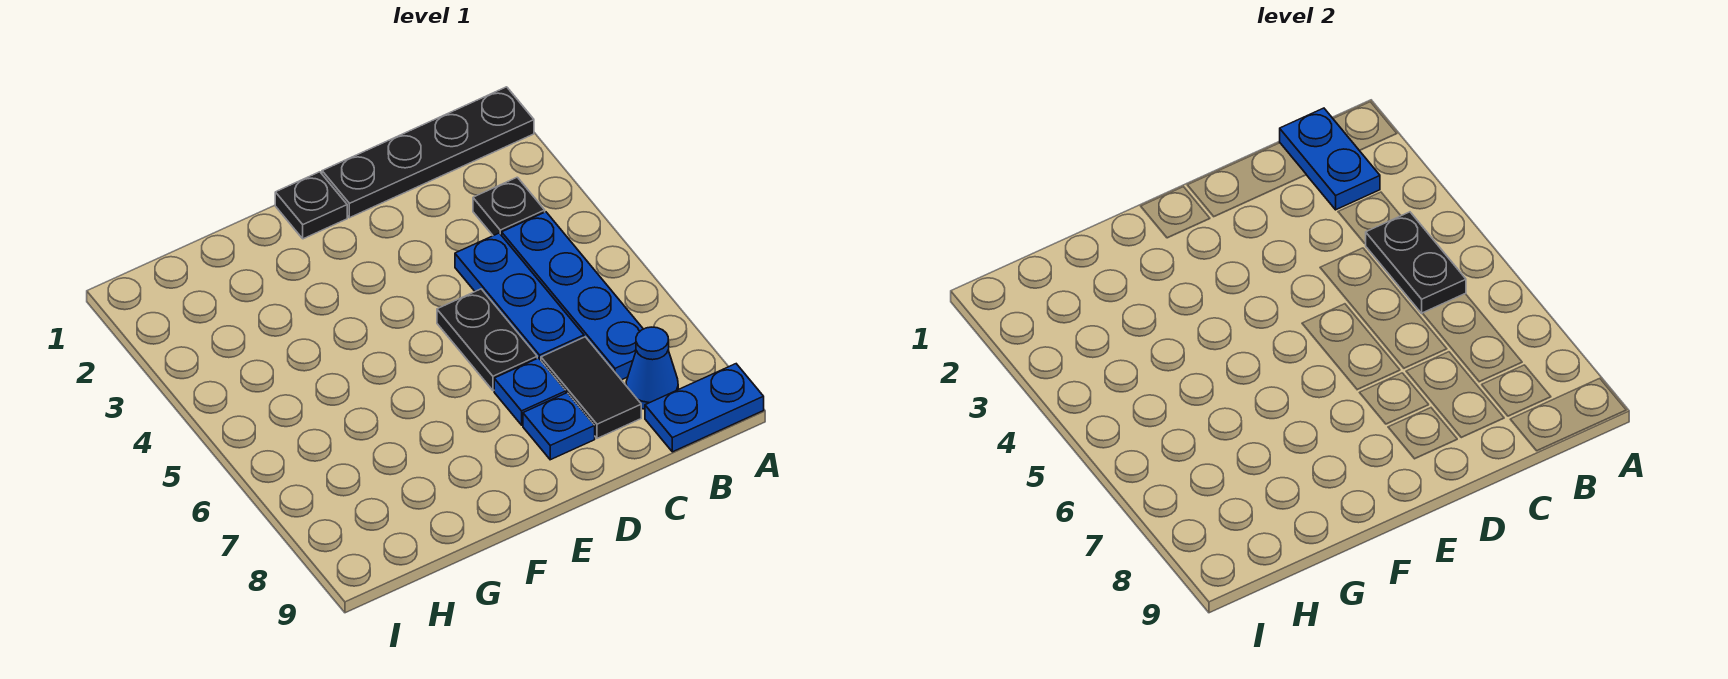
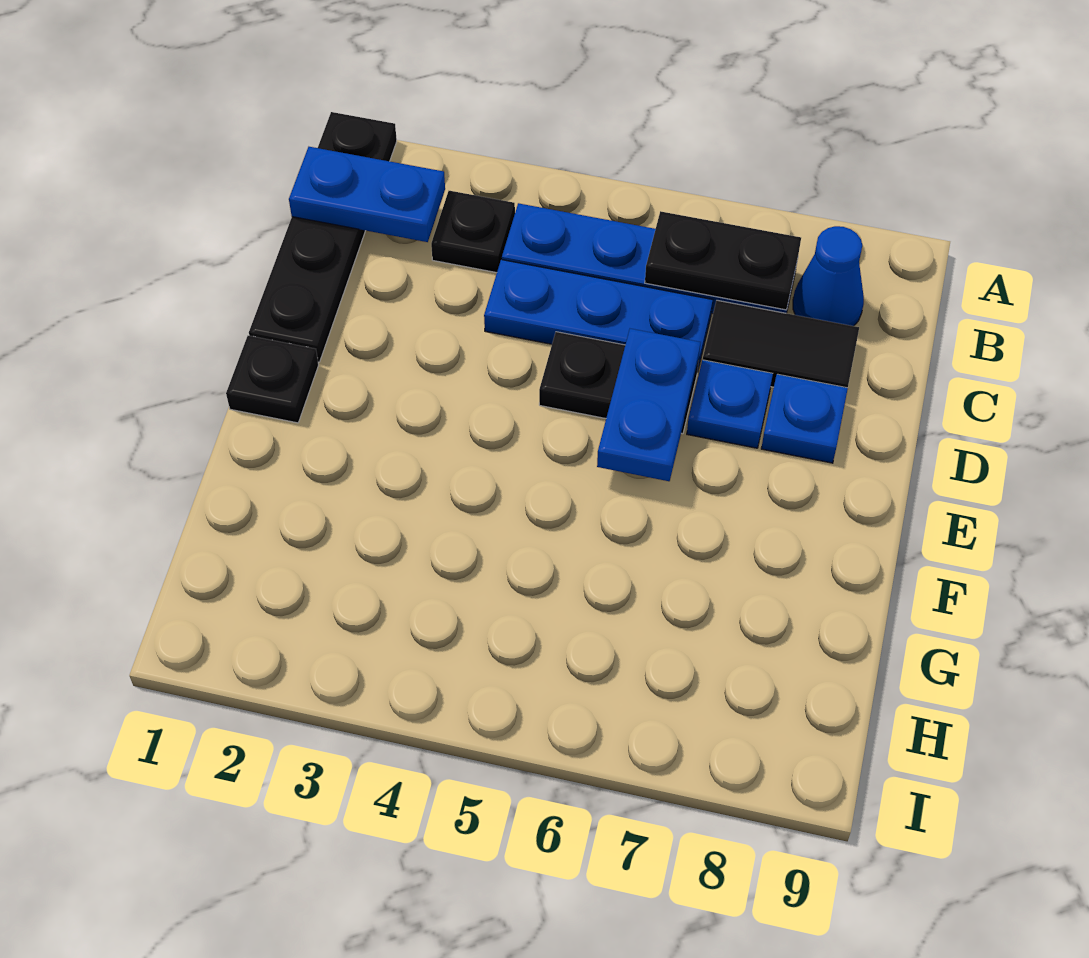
blue plate A9:B9 level 1 -> blue plate D6:E6 level 2
black plate B4:B5 level 2 -> black plate B6:B7 level 2

